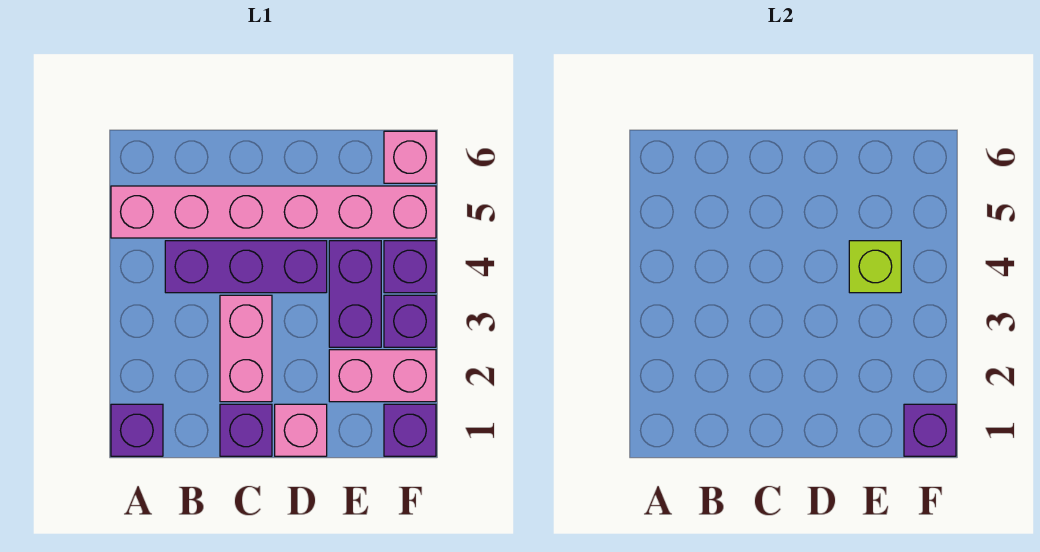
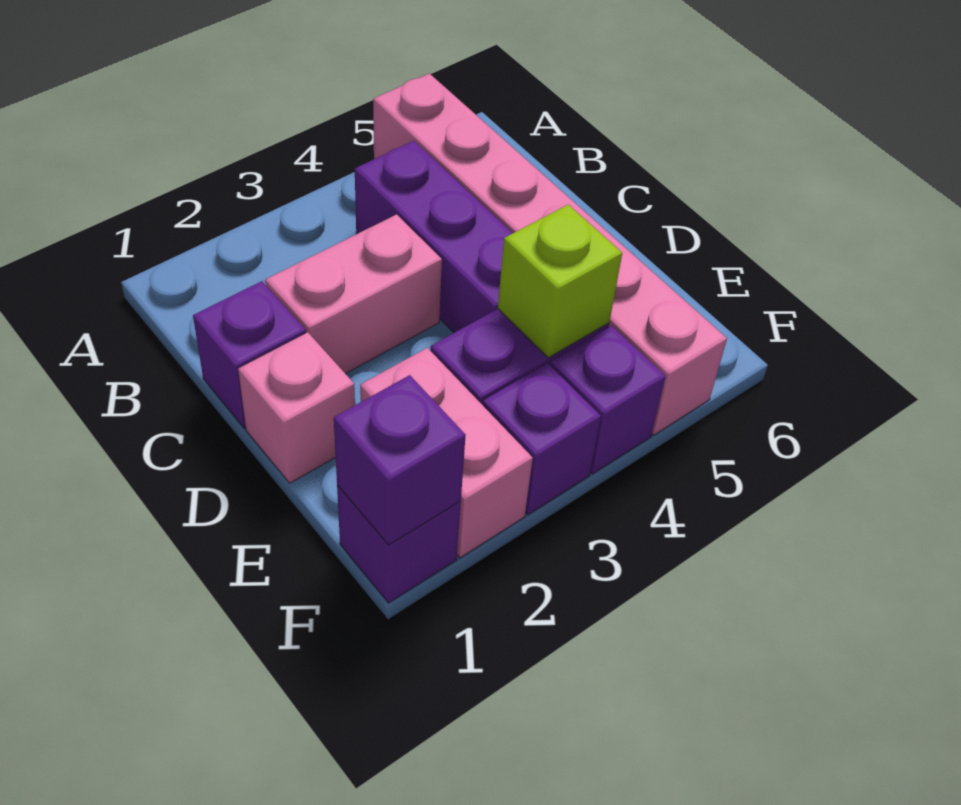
purple brick A1 level 1 -> none
pink brick F6 level 1 -> none

